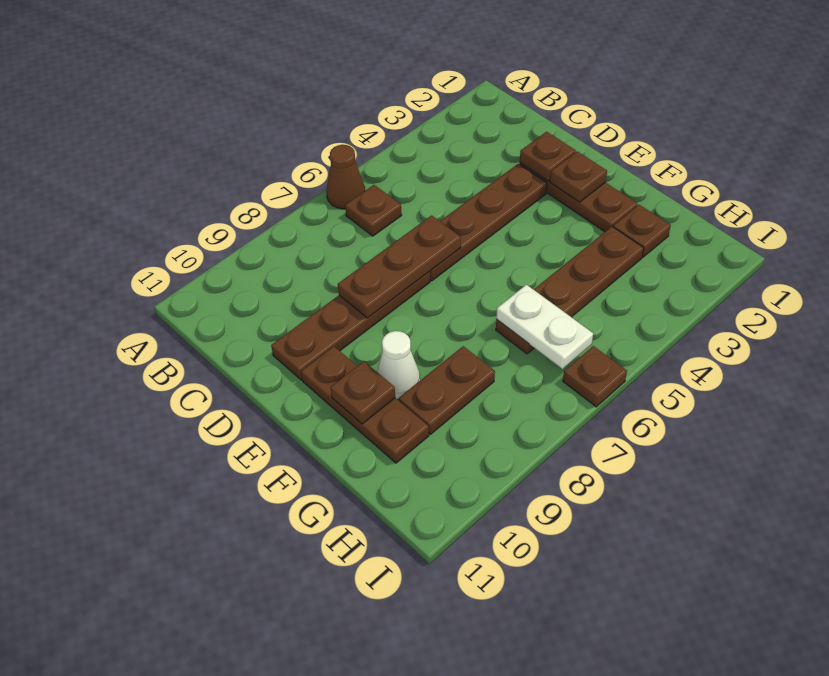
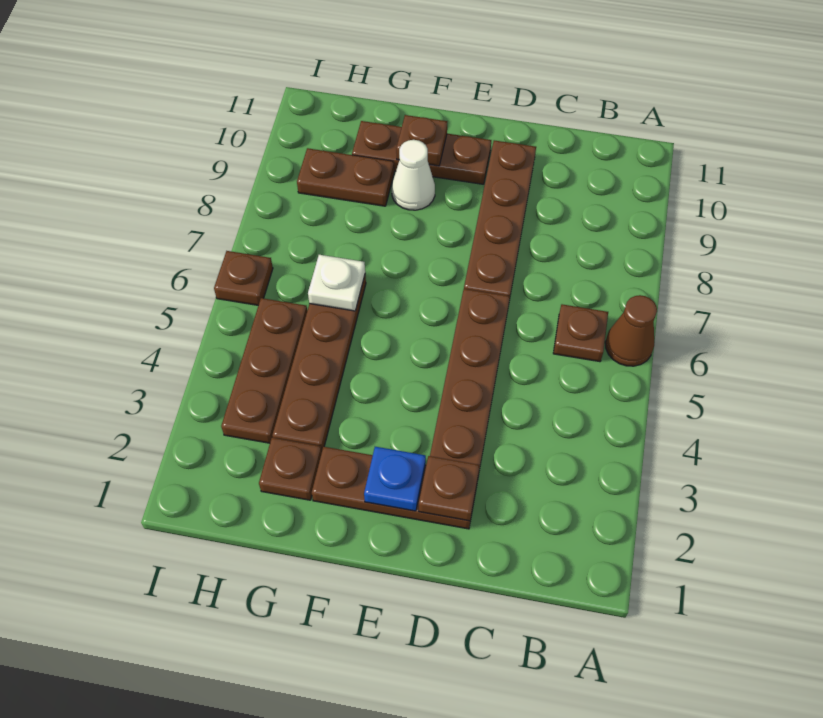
brown plate D6:D8 level 2 -> brown plate H3:H5 level 1
brown plate E2 level 2 -> blue plate E2 level 2
white plate G6:H6 level 2 -> white plate G6 level 2
brown plate G8:G9 level 1 -> brown plate G9:H9 level 1

